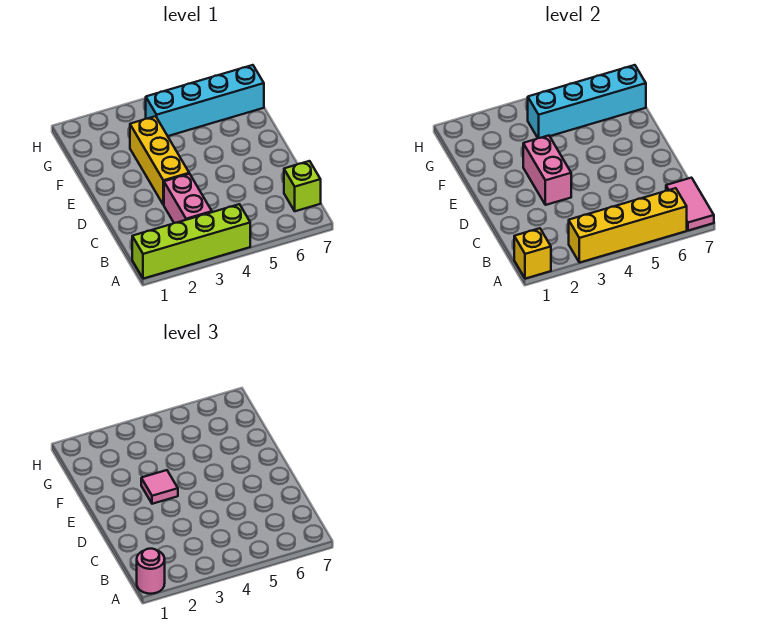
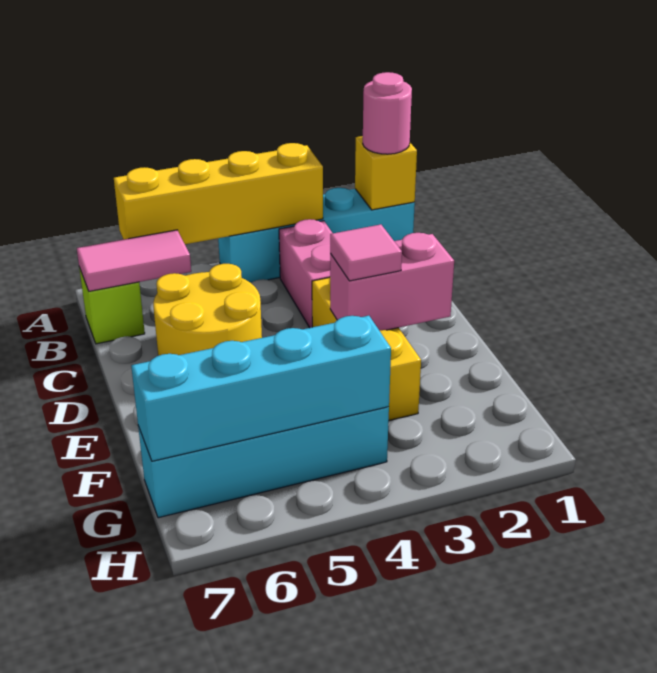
lime brick A1:A4 level 1 -> cyan brick A1:A4 level 1
pink tile A7:B7 level 2 -> pink tile B6:B7 level 2
none -> yellow round brick C5:D6 level 1
pink brick D3:E3 level 2 -> pink brick E2:E3 level 2

